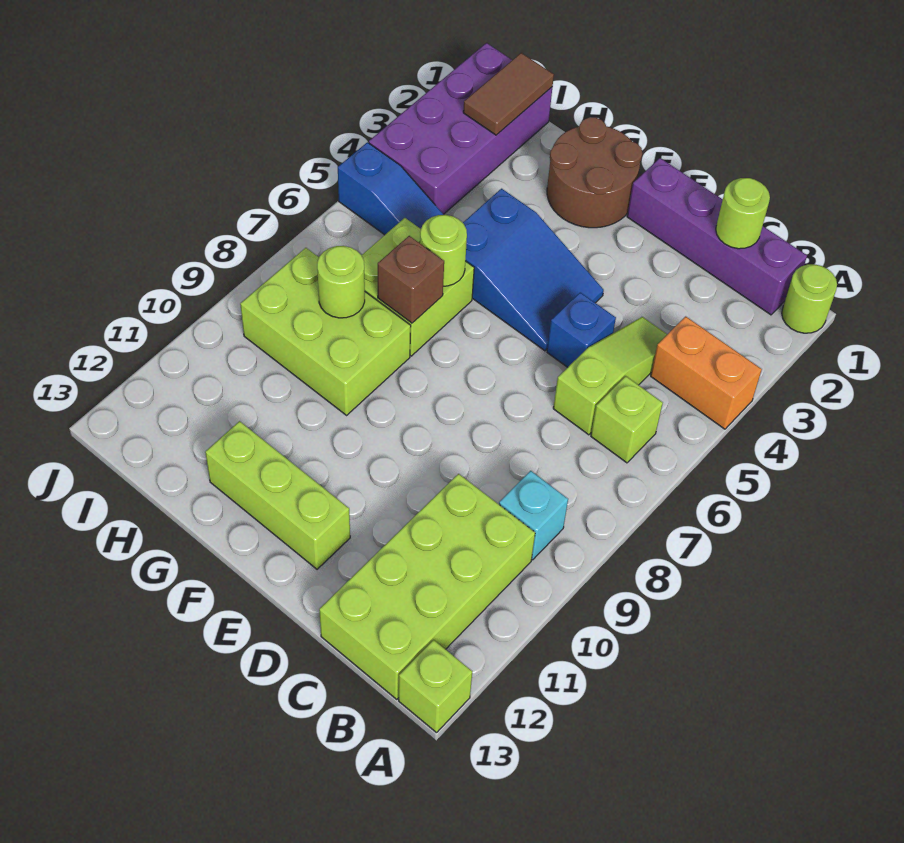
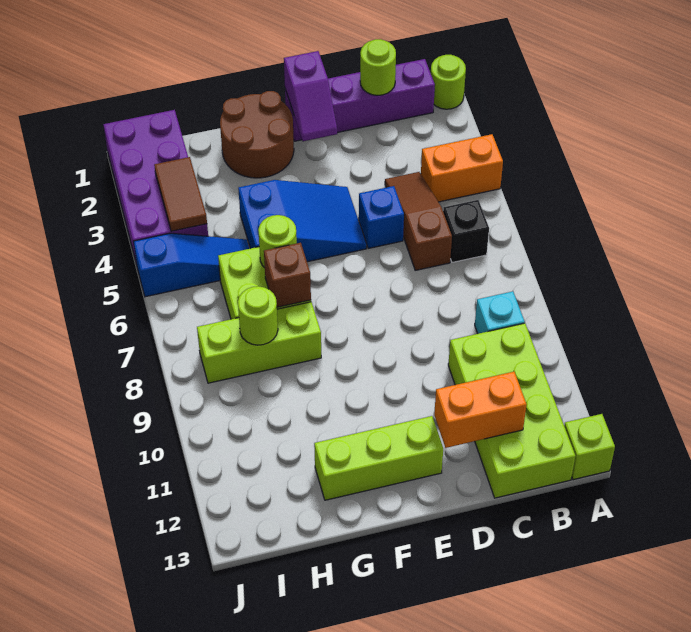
lime brick B6 level 1 -> black brick B6 level 1
lime slope C4:C6 level 1 top 6 -> brown slope C4:C6 level 1 top 6
none -> orange brick C12:D12 level 2
none -> purple slope E1:E2 level 2 top 1
lime brick G8:I9 level 1 -> lime brick G8:I8 level 1
brown tile I1:I2 level 2 -> brown tile I3:I4 level 2

